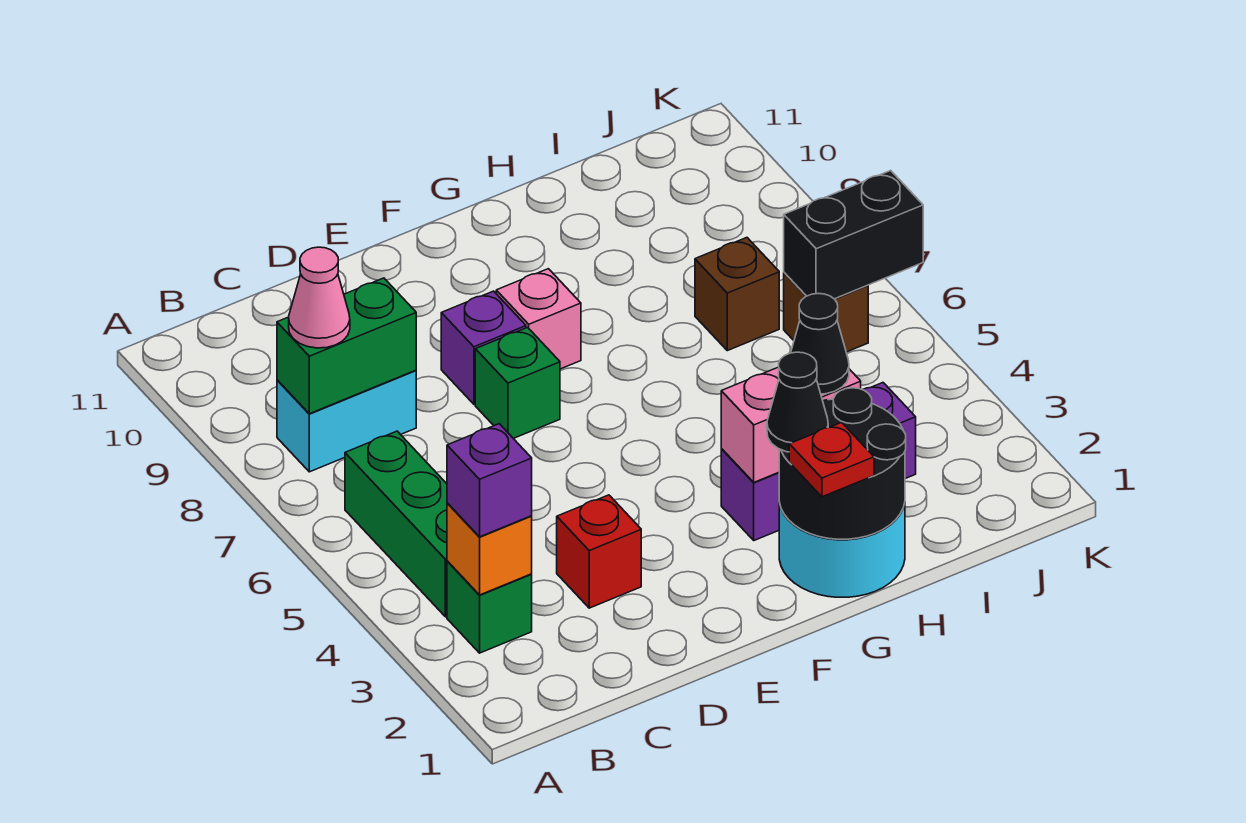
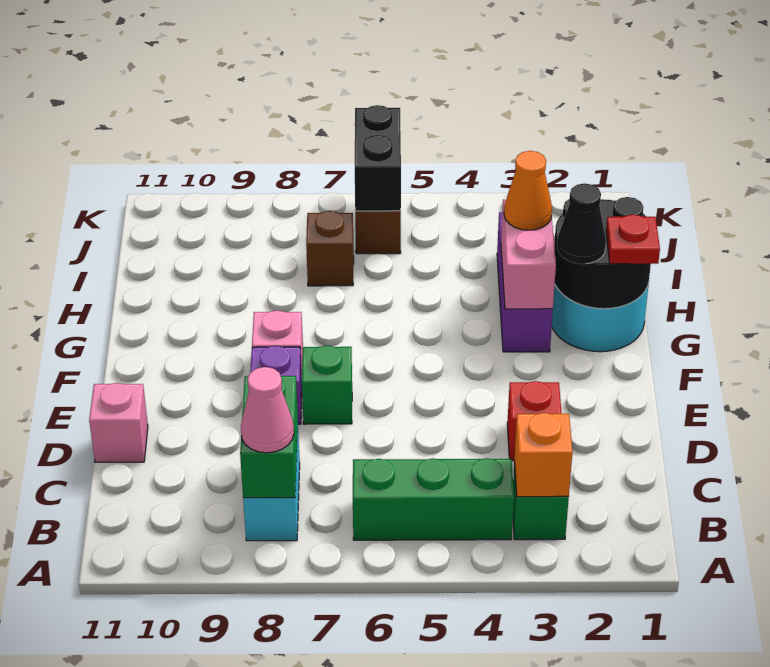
purple brick B3 level 3 -> none
none -> pink brick D11 level 1
black cone H3 level 3 -> orange cone H3 level 3

